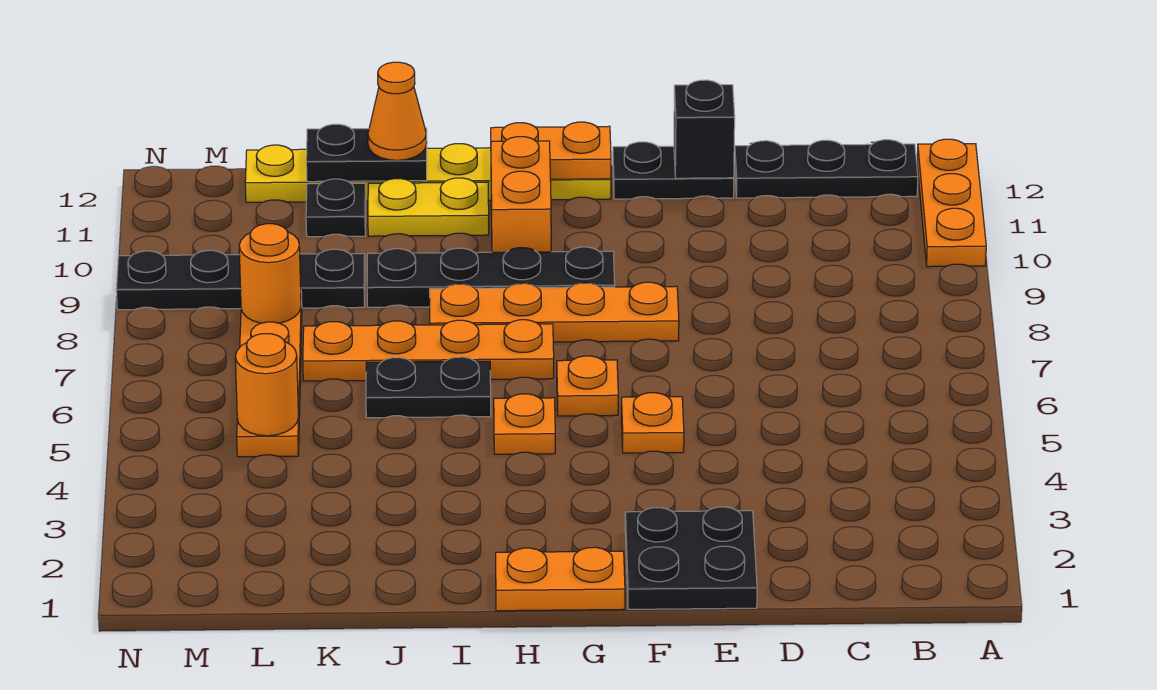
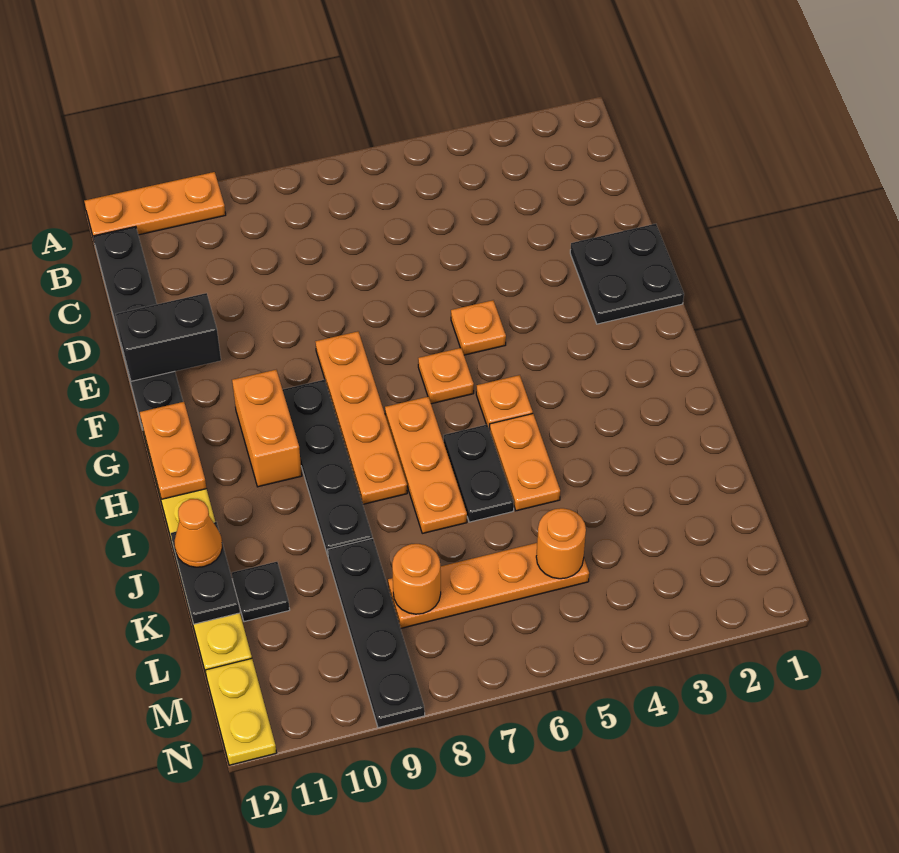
black brick E12 level 2 -> black brick E11:E12 level 2
orange plate G1:H1 level 1 -> orange plate I5:J5 level 1
orange plate H7:K7 level 1 -> orange plate H7:J7 level 1
orange brick H10:H11 level 1 -> orange brick G10:H10 level 1
yellow plate I11:J11 level 1 -> yellow plate M12:N12 level 1

